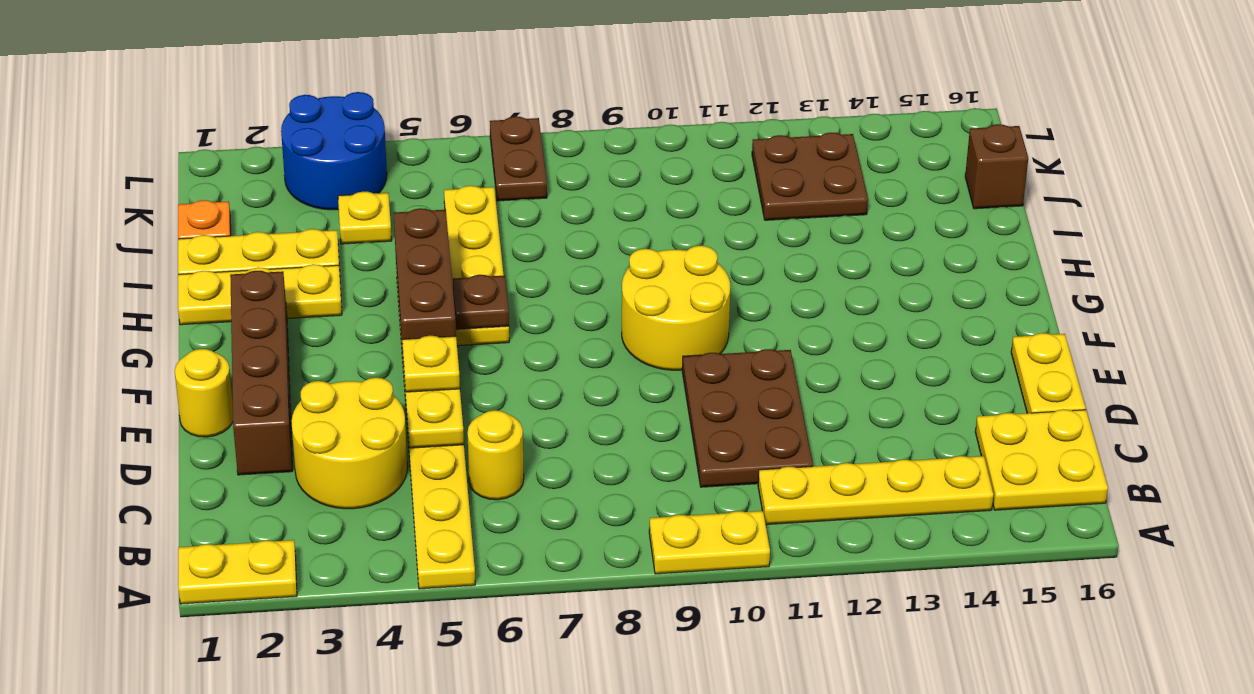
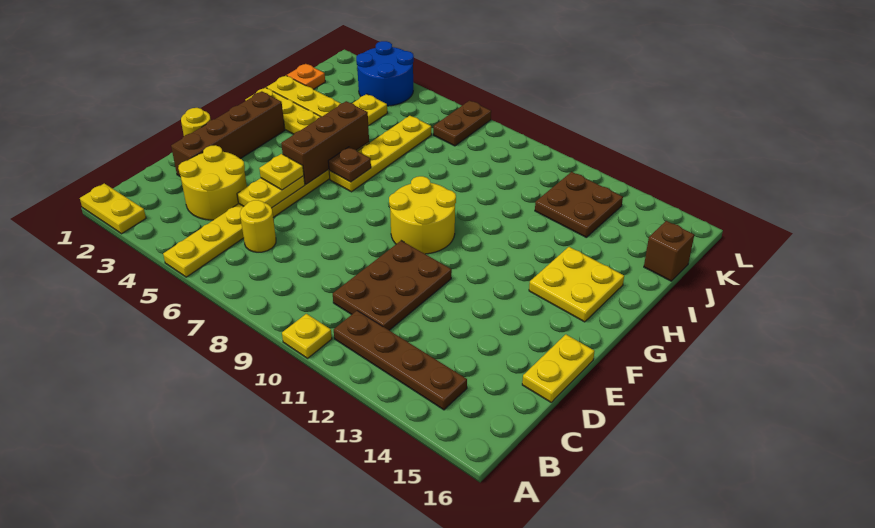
yellow plate A9:A10 level 1 -> yellow plate A10 level 1
yellow plate B11:B14 level 1 -> brown plate B11:B14 level 1
yellow plate B15:C16 level 1 -> yellow plate G14:H15 level 1

